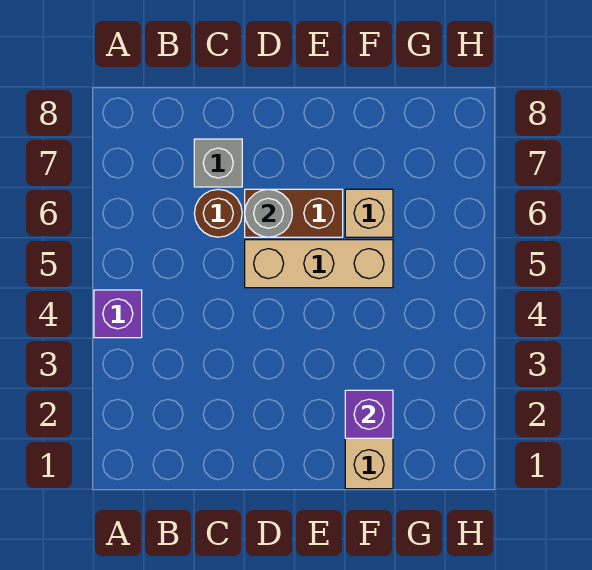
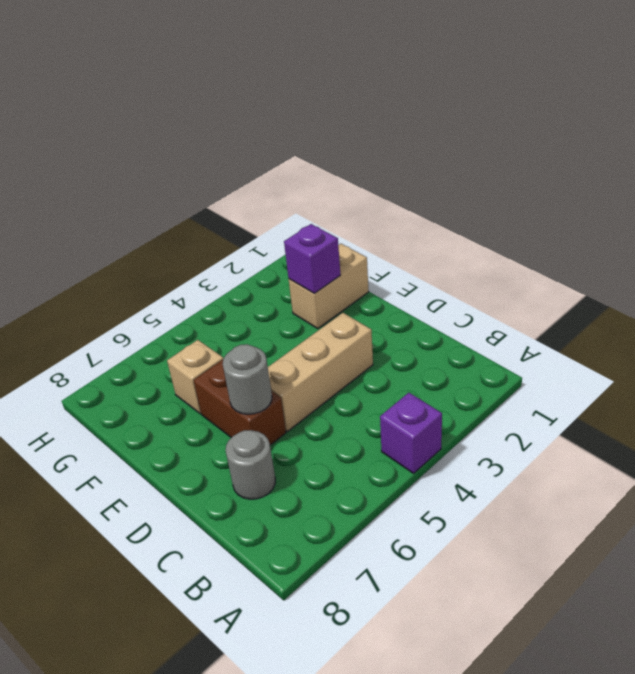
brown round brick C6 level 1 -> none
grey brick C7 level 1 -> grey round brick C7 level 1
tan brick D5:F5 level 1 -> tan brick D3:D5 level 1

